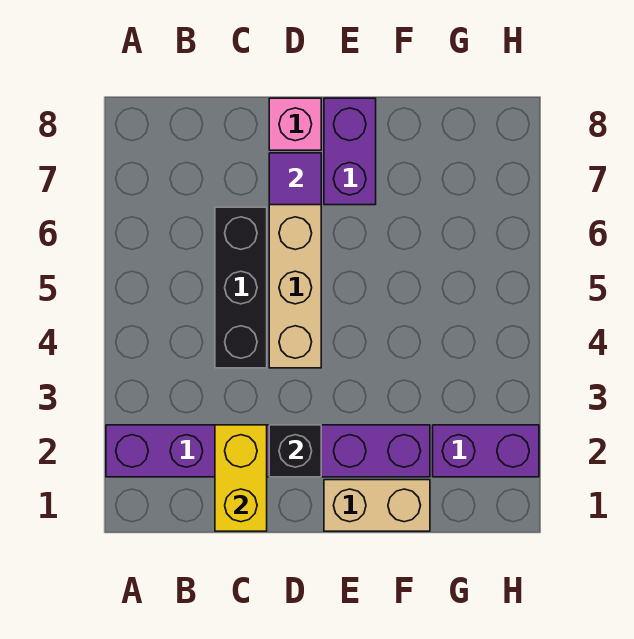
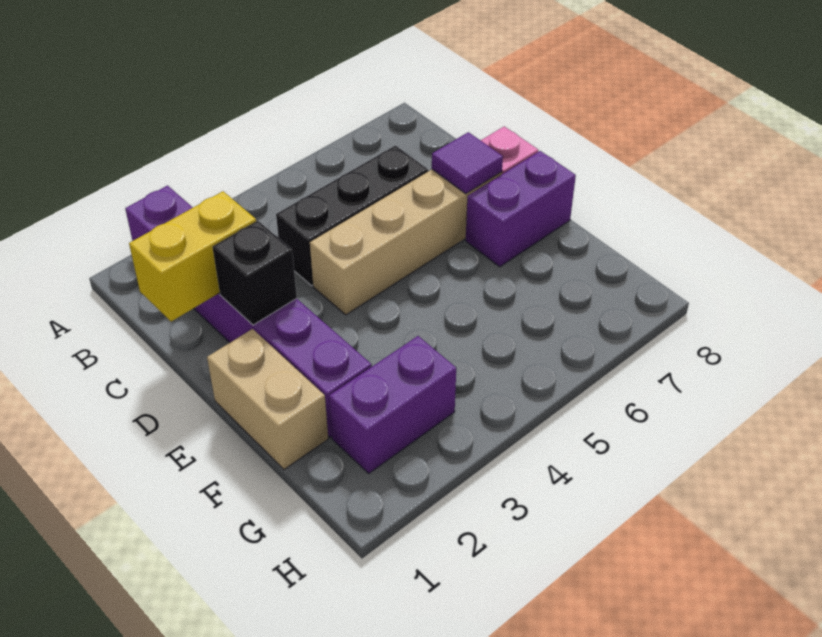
purple brick G2:H2 level 1 -> purple brick G2:G3 level 1

